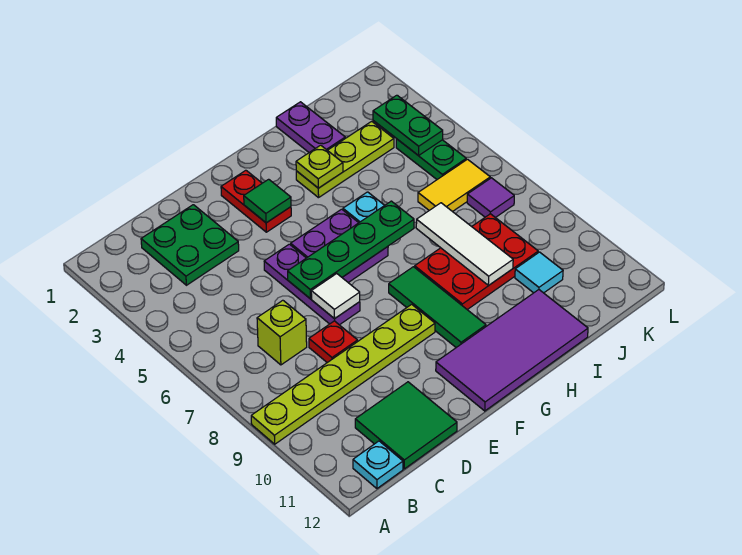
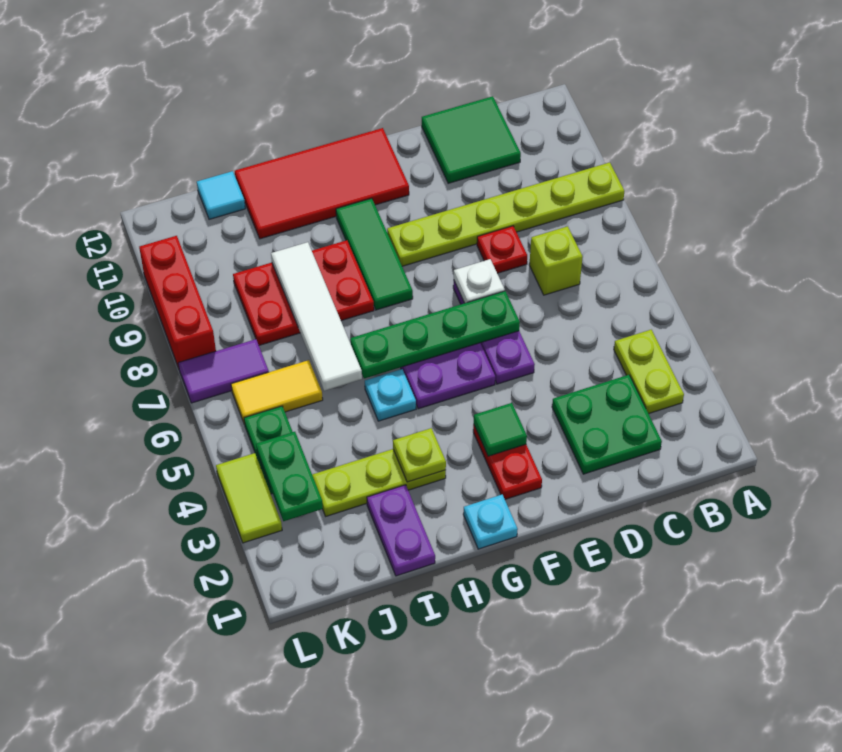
none -> lime plate B3:B4 level 1
cyan plate B12 level 1 -> cyan plate G1 level 1
white tile E7 level 2 -> white plate E7 level 2
purple tile F11:I12 level 1 -> red tile F11:I12 level 1
white tile I7:I9 level 2 -> white tile I6:I9 level 2
cyan tile J10 level 1 -> cyan tile J12 level 1
purple tile K7 level 1 -> purple tile K7:L7 level 1
none -> lime tile L3:L4 level 1
none -> red brick L8:L10 level 1

